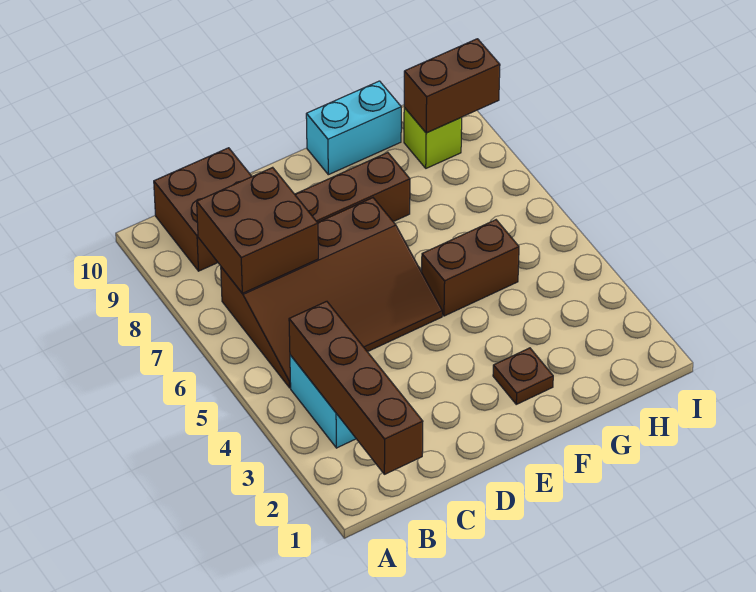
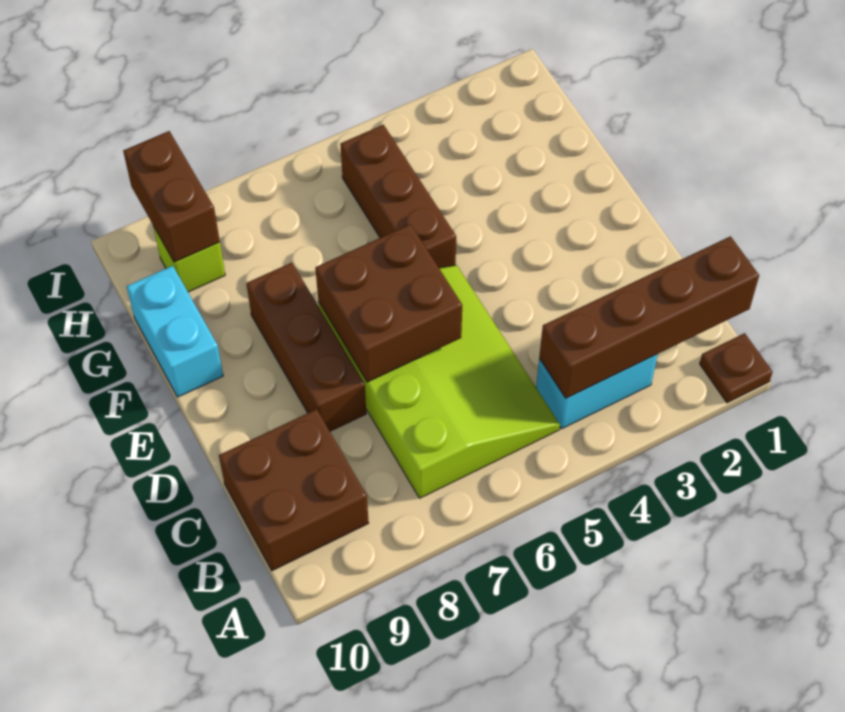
brown slope B5:E7 level 1 top 7 -> lime slope B5:E7 level 1 top 7
brown brick B7:C8 level 2 -> brown brick D6:E7 level 2
brown plate F2 level 1 -> brown plate A1 level 1
brown brick F5:G5 level 1 -> brown brick F5:H5 level 1

